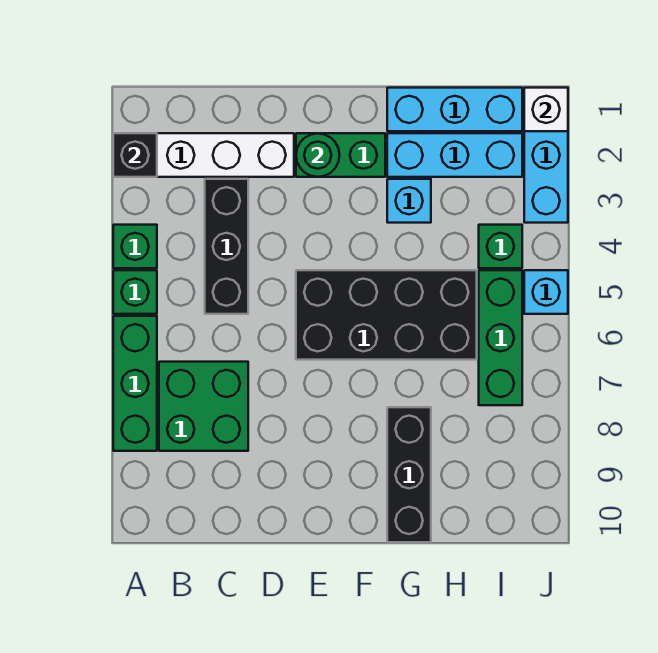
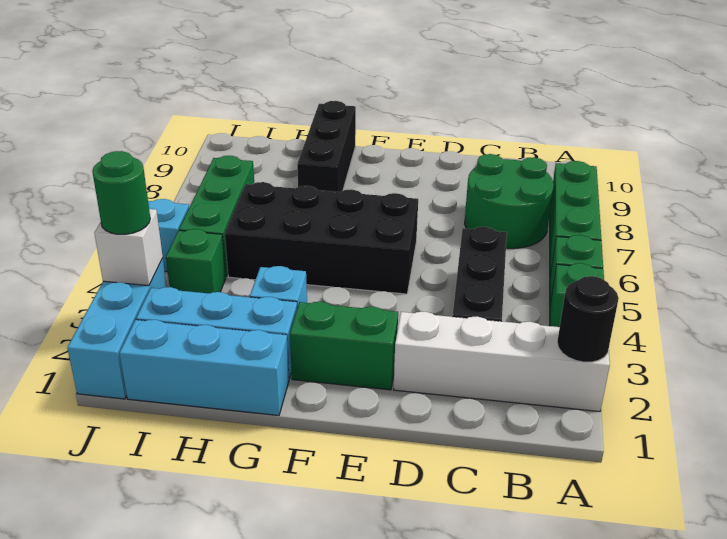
black brick A2 level 2 -> black round brick A2 level 2
green brick B7:C8 level 1 -> green round brick B7:C8 level 1
green round brick E2 level 2 -> green round brick J3 level 3
white brick J1 level 2 -> white brick J3 level 2

